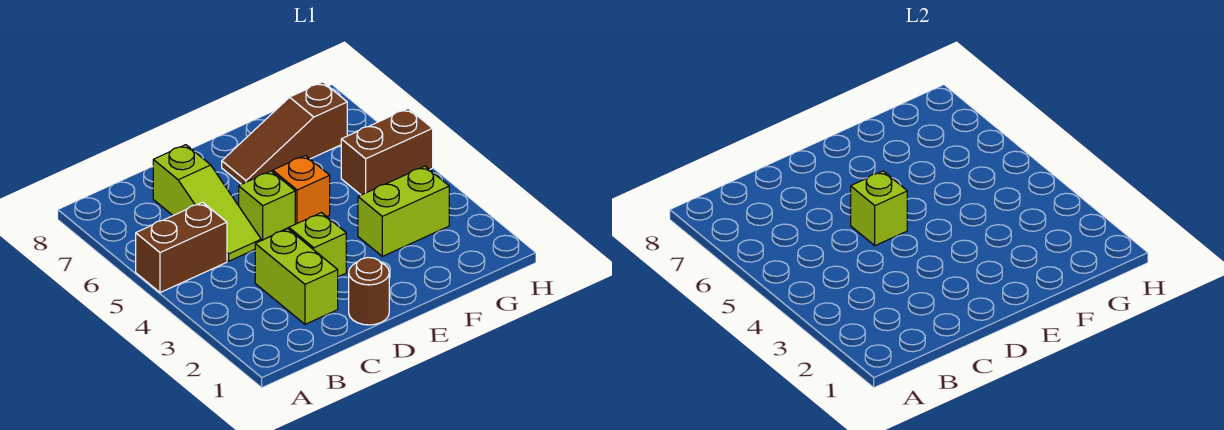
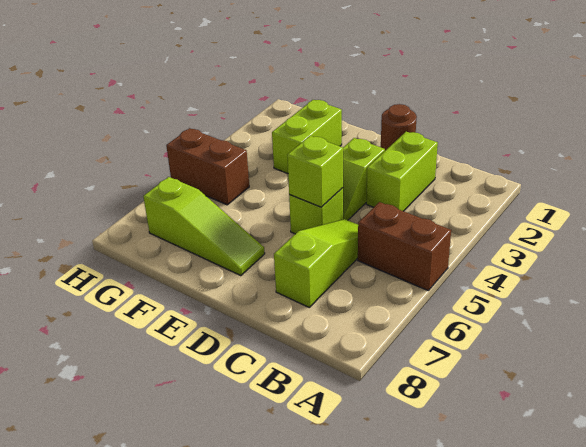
orange brick E5 level 1 -> none
brown slope E7:G7 level 1 top G -> lime slope E7:G7 level 1 top G
lime brick F3:G3 level 1 -> lime brick F2:F3 level 1

